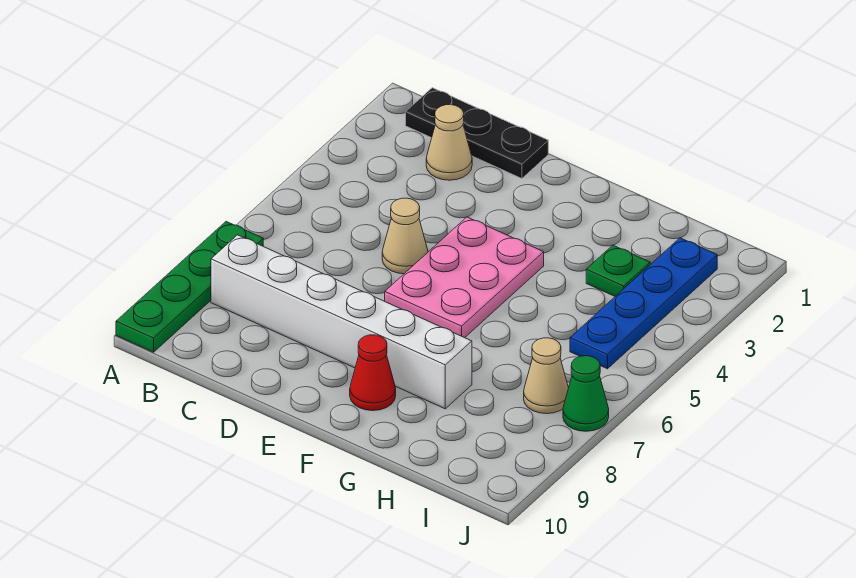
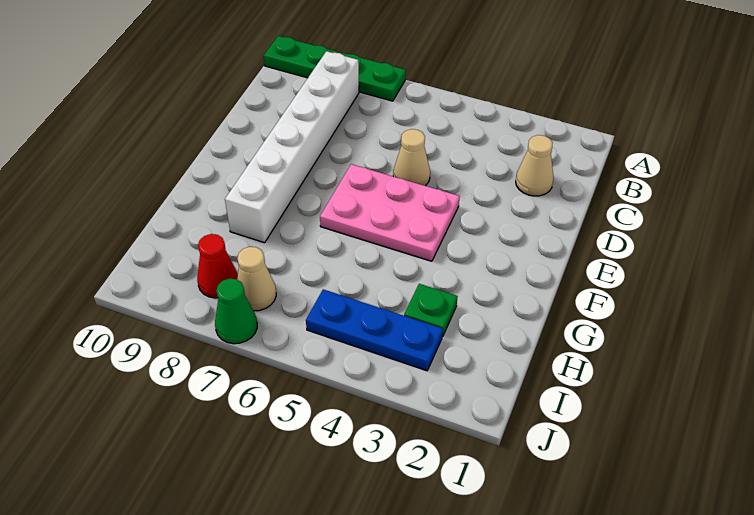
black plate B1:D1 level 1 -> none
red cone F9 level 1 -> red cone I8 level 1
blue plate I2:I5 level 1 -> blue plate I3:I5 level 1

